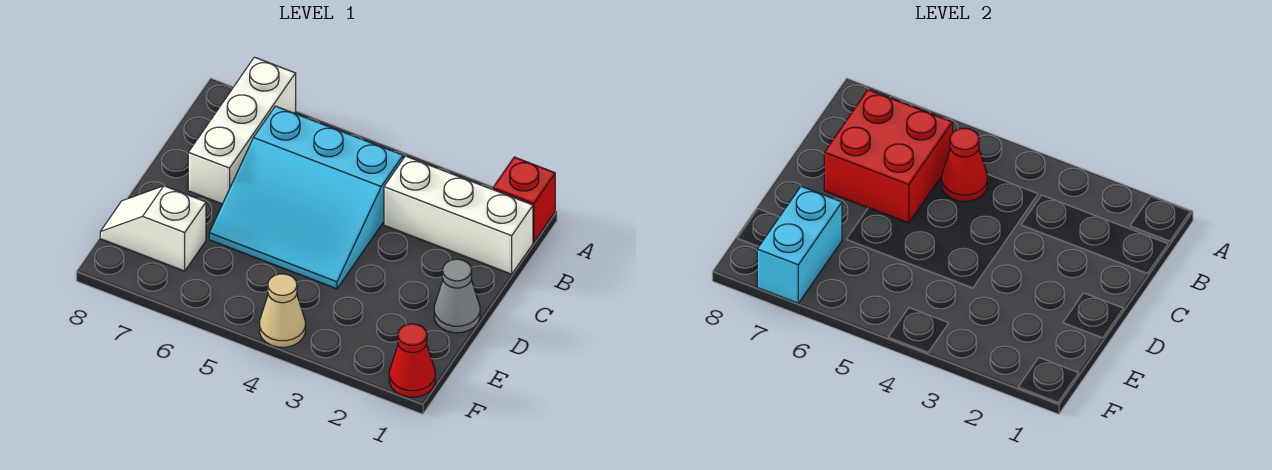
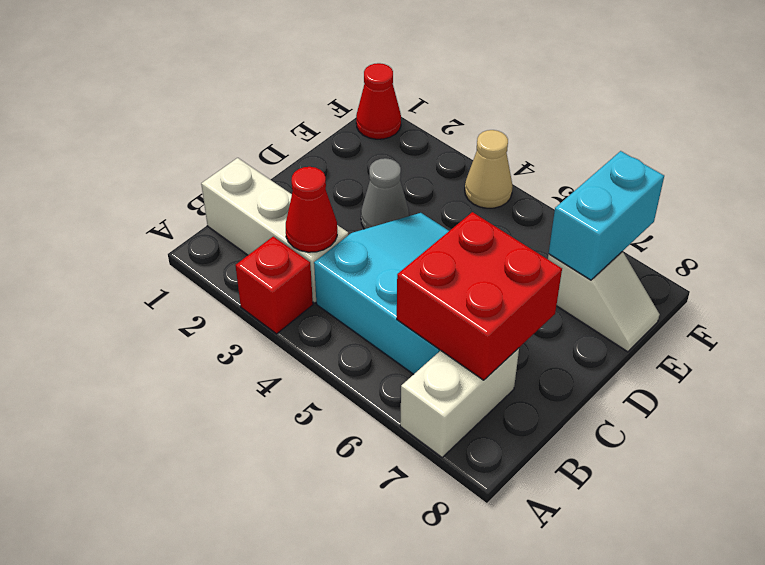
red brick A1 level 1 -> red brick A3 level 1
white brick A7:C7 level 1 -> white brick A7:B7 level 1
red cone B5 level 2 -> red cone B3 level 2
grey cone D1 level 1 -> grey cone D3 level 1

